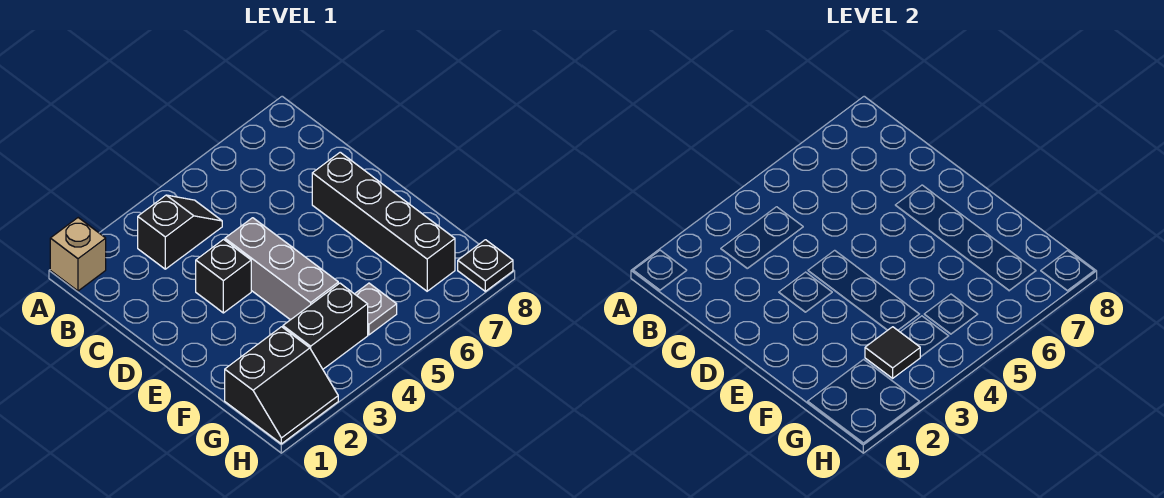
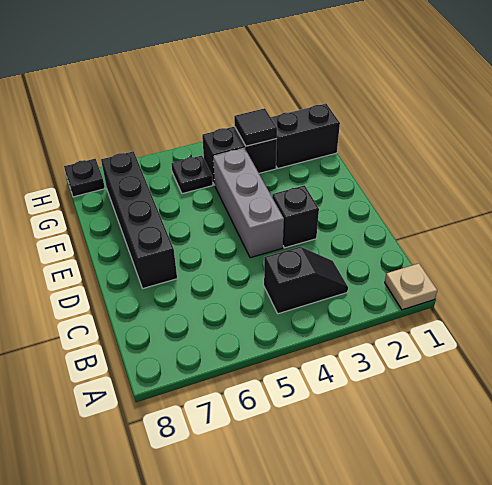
tan brick A1 level 1 -> tan plate A1 level 1
black slope B3:B4 level 1 top 3 -> black slope B3:B4 level 1 top 4
grey plate G5 level 1 -> black plate G5 level 1

